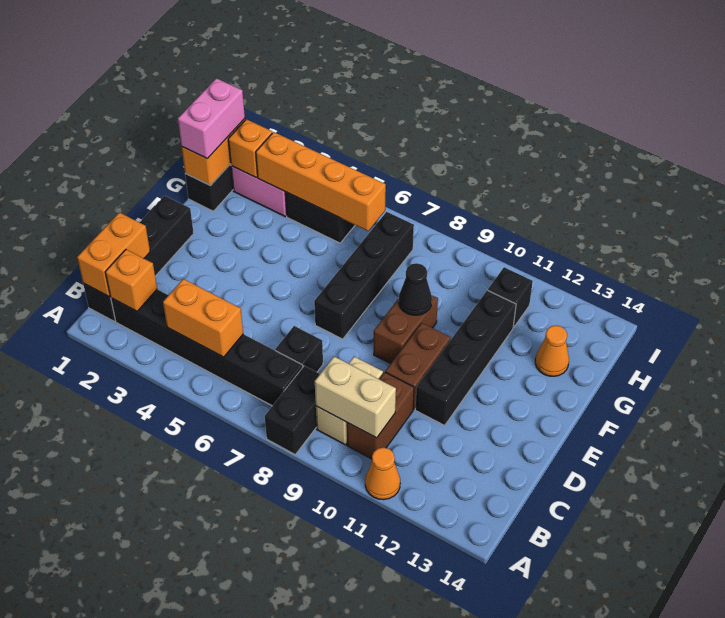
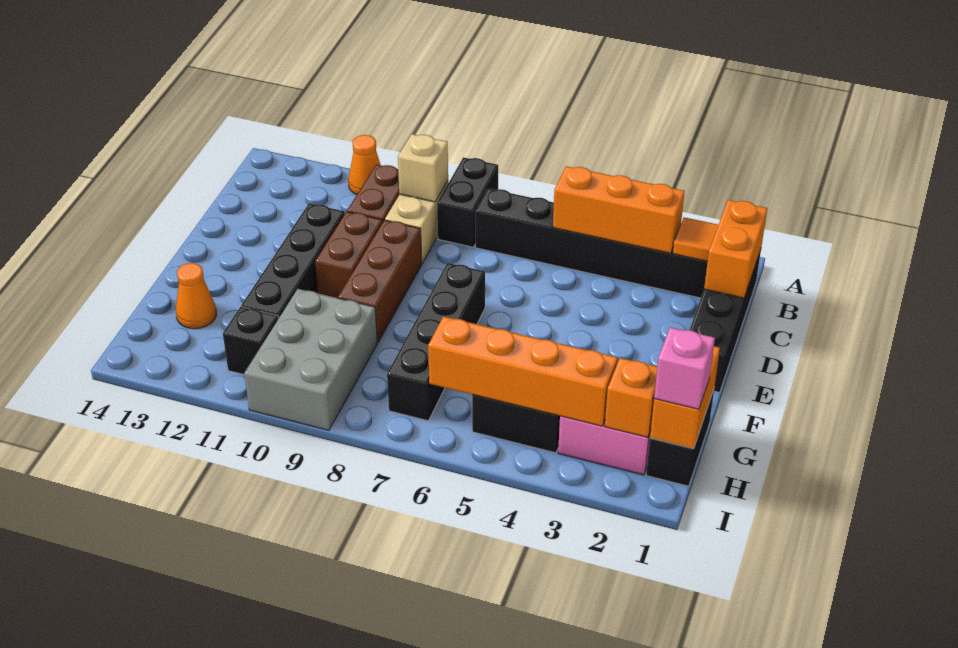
orange brick B2 level 2 -> orange tile B2 level 2
orange brick B4:B5 level 2 -> orange brick B3:B5 level 2
tan brick B9:B10 level 2 -> tan brick B9 level 2
black brick C7 level 1 -> none
brown brick E9:F9 level 1 -> brown brick D9:F9 level 1
black cone F9 level 2 -> none
pink brick G1:H1 level 3 -> pink brick H1 level 3
none -> grey brick G9:I10 level 1

